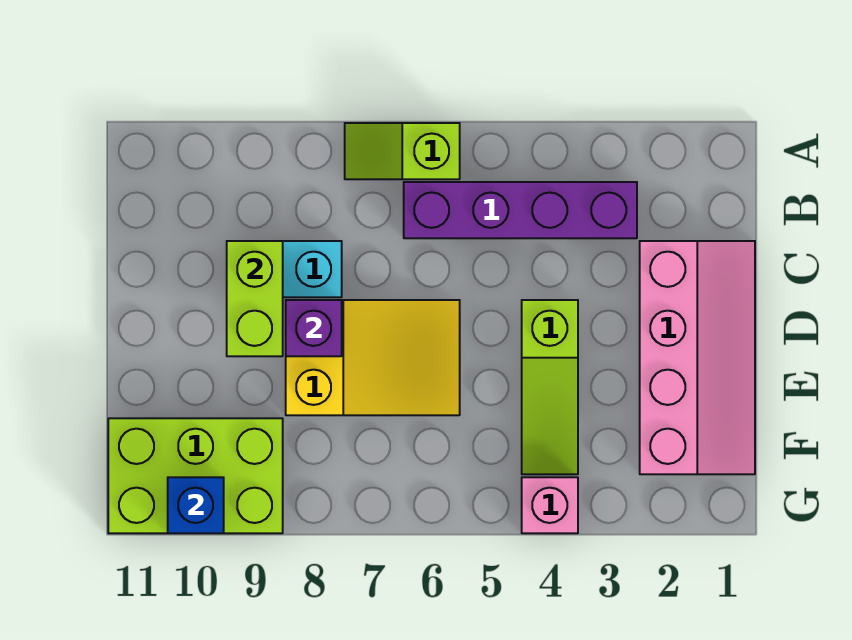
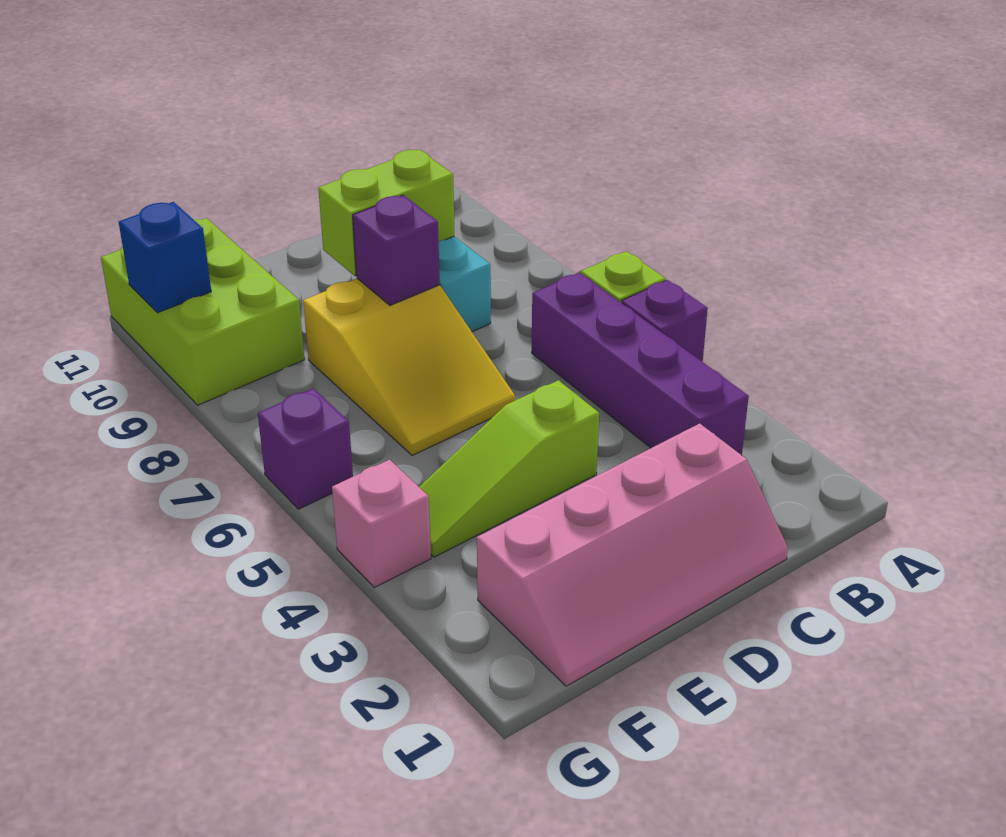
none -> purple brick A5 level 1
none -> purple brick G6 level 1

